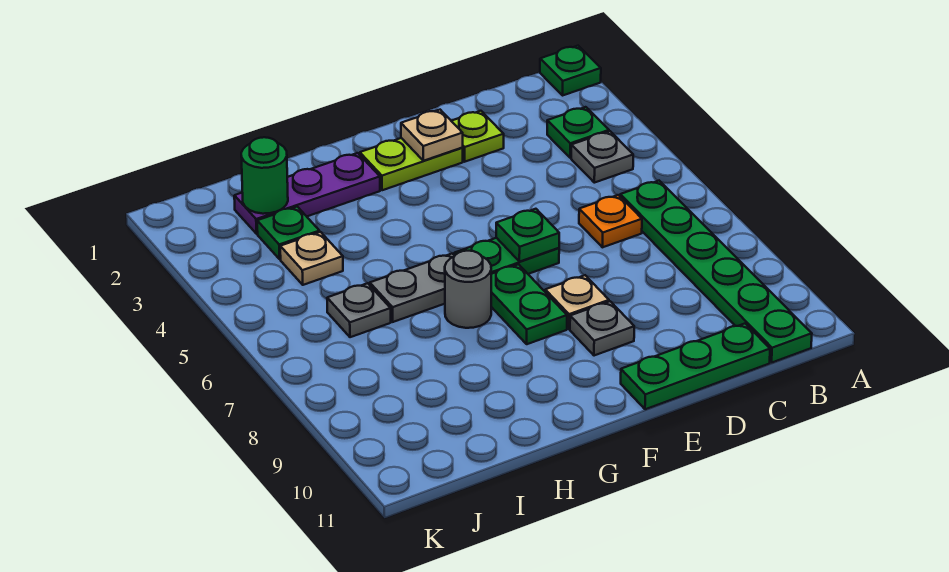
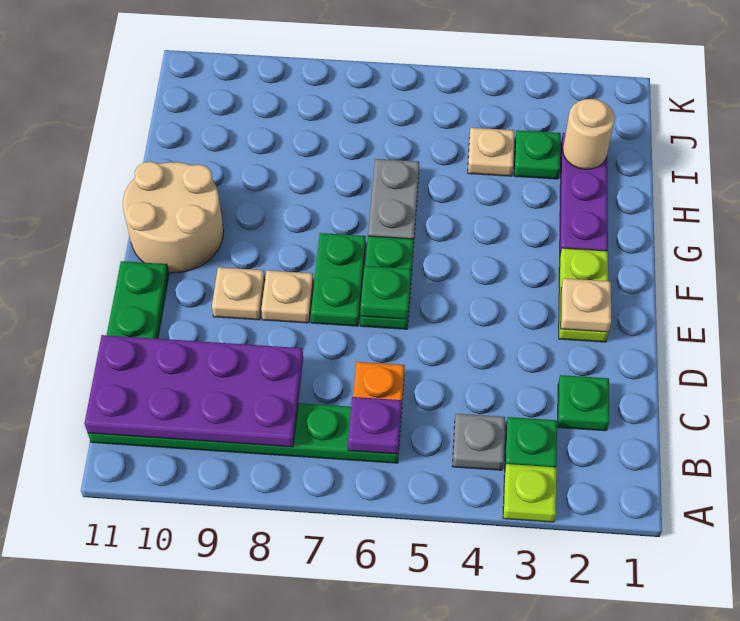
green plate A1 level 1 -> green plate C2 level 1
none -> purple plate B6 level 2
none -> purple plate B8:C11 level 2
lime plate D2 level 1 -> lime plate A3 level 1
grey plate E9 level 1 -> tan plate E9 level 1
green plate F7:F8 level 1 -> green plate E7:F7 level 1
none -> tan round brick F10:G11 level 1
grey round brick G7 level 1 -> none
green round brick I2 level 2 -> tan round brick I2 level 2
grey plate I6 level 1 -> none

